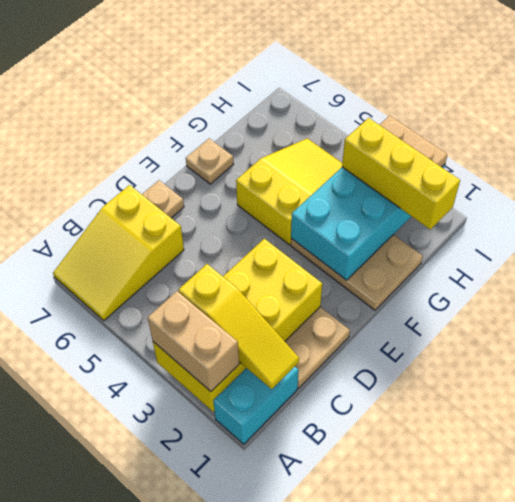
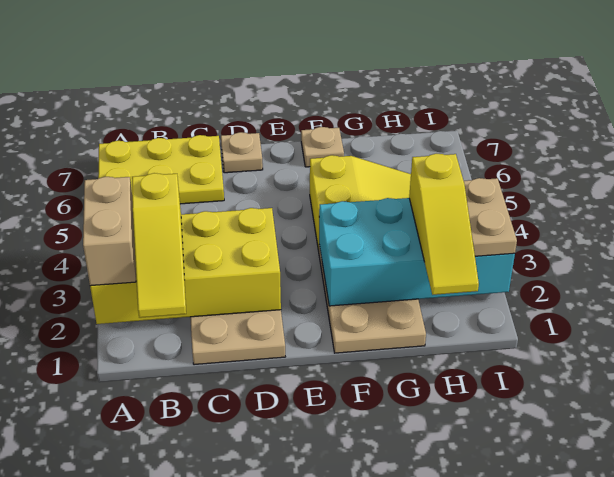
cyan brick A1:B1 level 1 -> none
yellow slope A6:C7 level 1 top C -> yellow plate A6:C7 level 1
yellow brick H1:H3 level 3 -> yellow slope H1:H3 level 3 top 3

